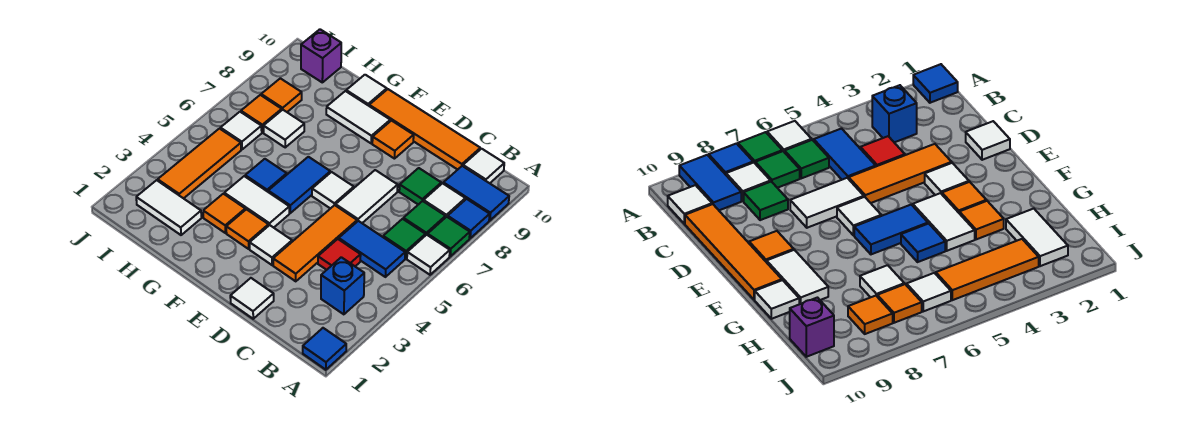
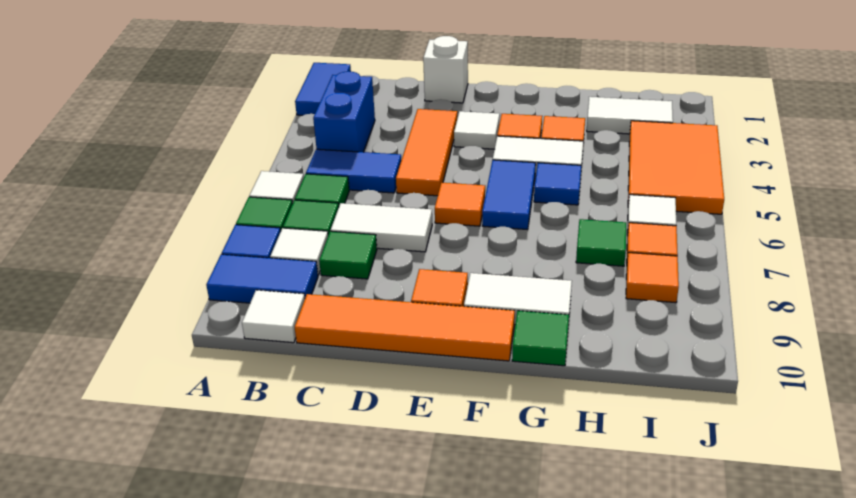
blue tile A1 level 1 -> blue tile A1:A2 level 1
blue brick B3 level 1 -> blue brick B3:B4 level 1
red tile C4 level 1 -> none
white tile D1 level 1 -> white brick D1 level 1
white tile D6:D7 level 1 -> white tile C7:D7 level 1
white tile E6 level 1 -> orange tile E6 level 1
white tile G10 level 1 -> green tile G10 level 1
white tile H7 level 1 -> green tile H7 level 1
orange tile I3:I5 level 1 -> orange tile I3:J5 level 1
purple brick I10 level 1 -> none

